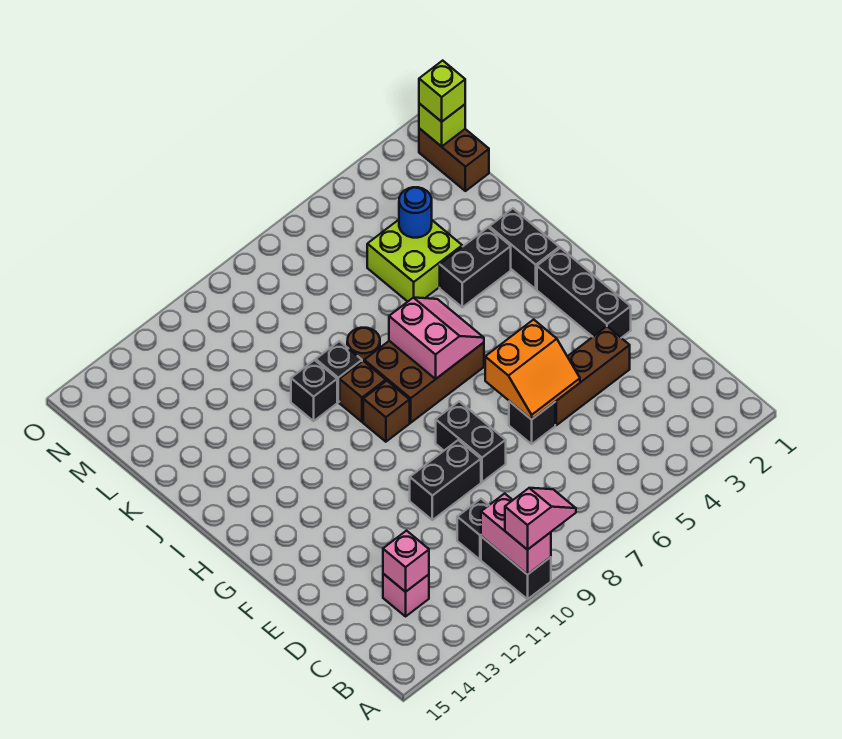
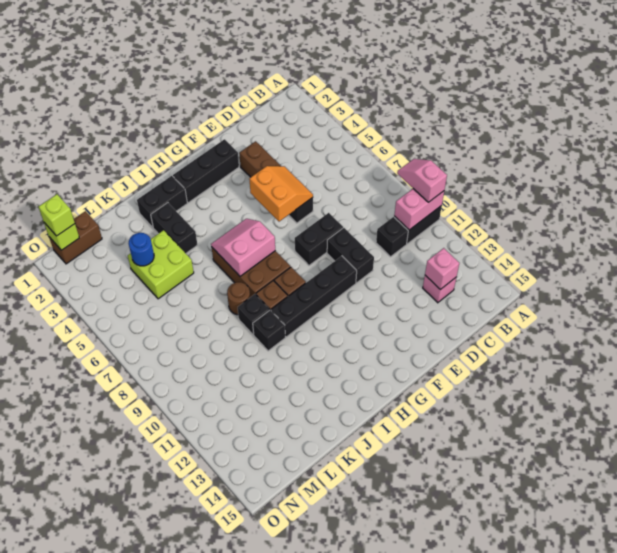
none -> black brick F10:I10 level 1

